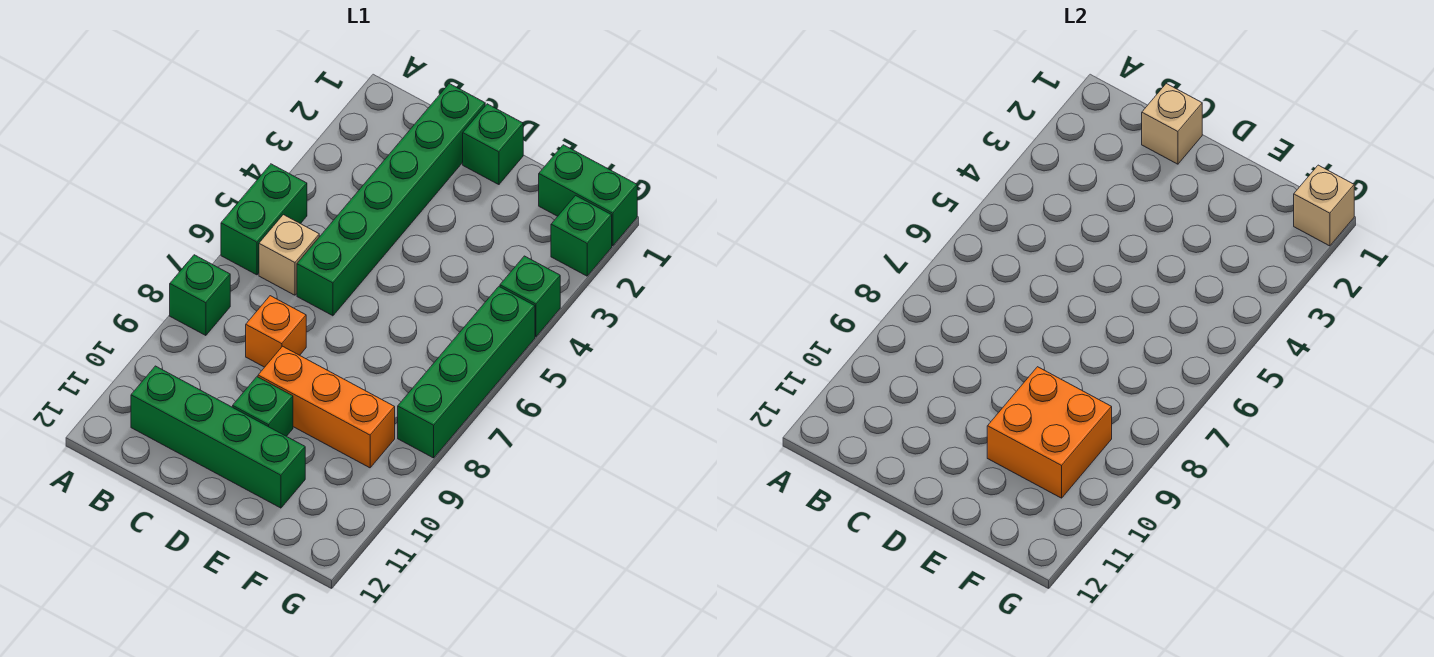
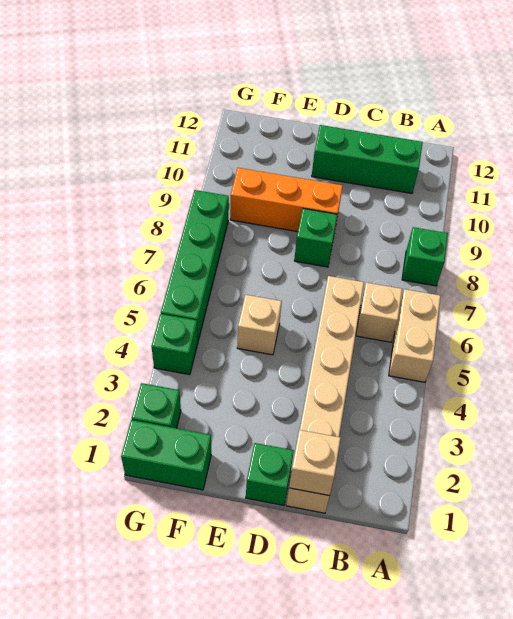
green brick A5:A6 level 1 -> tan brick A5:A6 level 1
green brick B11:E11 level 1 -> green brick B11:D11 level 1
green brick C1:C6 level 1 -> tan brick C1:C6 level 1
orange brick C8 level 1 -> none
green brick D10 level 1 -> green brick D8 level 1
orange brick E9:F10 level 2 -> none
tan brick G1 level 2 -> tan brick E5 level 1

